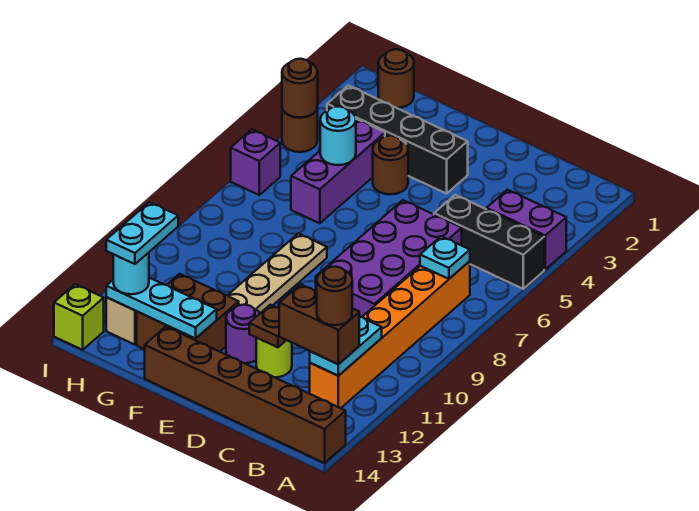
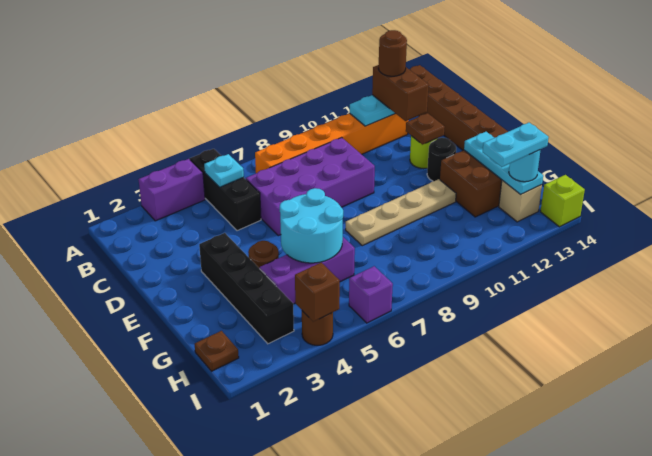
purple brick A4:B4 level 1 -> purple brick A3:A4 level 1
cyan plate B7 level 2 -> cyan plate B5 level 2
purple round brick E12 level 1 -> black round brick E12 level 1
cyan round brick G5 level 2 -> cyan round brick F5:G6 level 2
brown round brick H1 level 1 -> brown plate H1 level 1
brown round brick I4 level 2 -> brown brick I4 level 2

